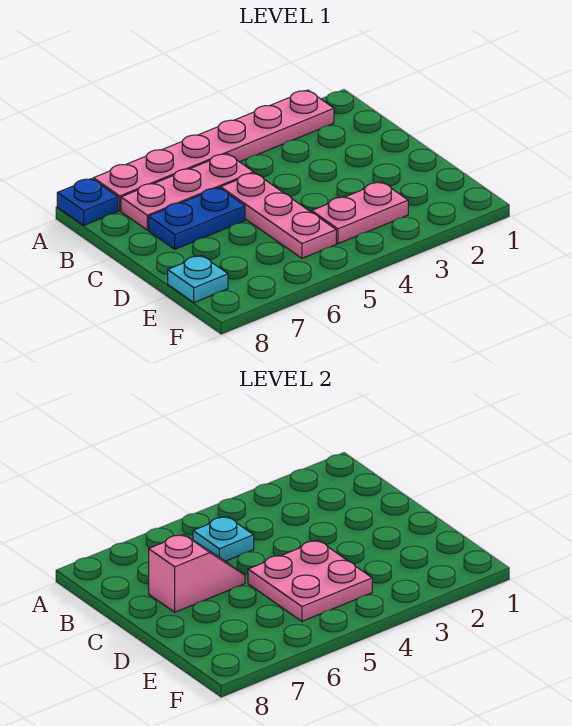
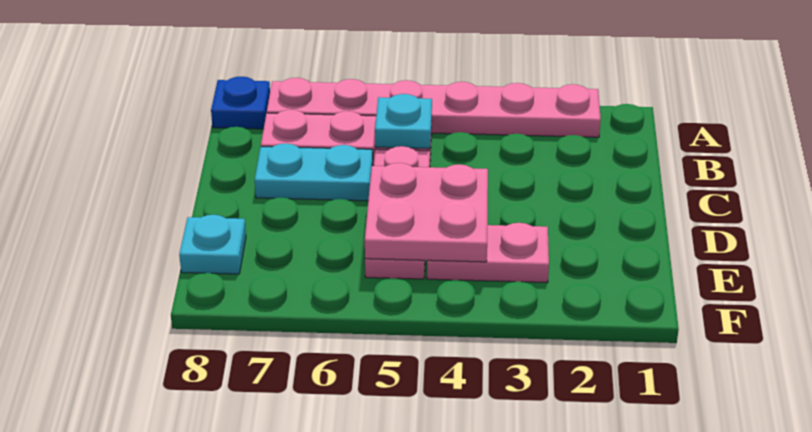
blue plate C6:C7 level 1 -> cyan plate C6:C7 level 1
pink slope C6:C7 level 2 top 7 -> none

